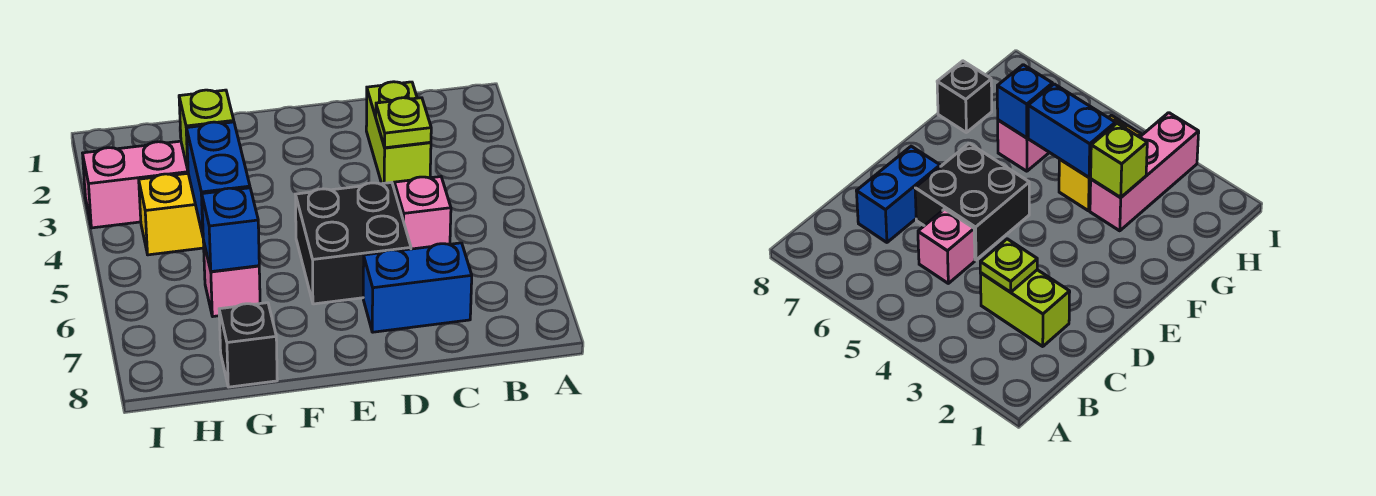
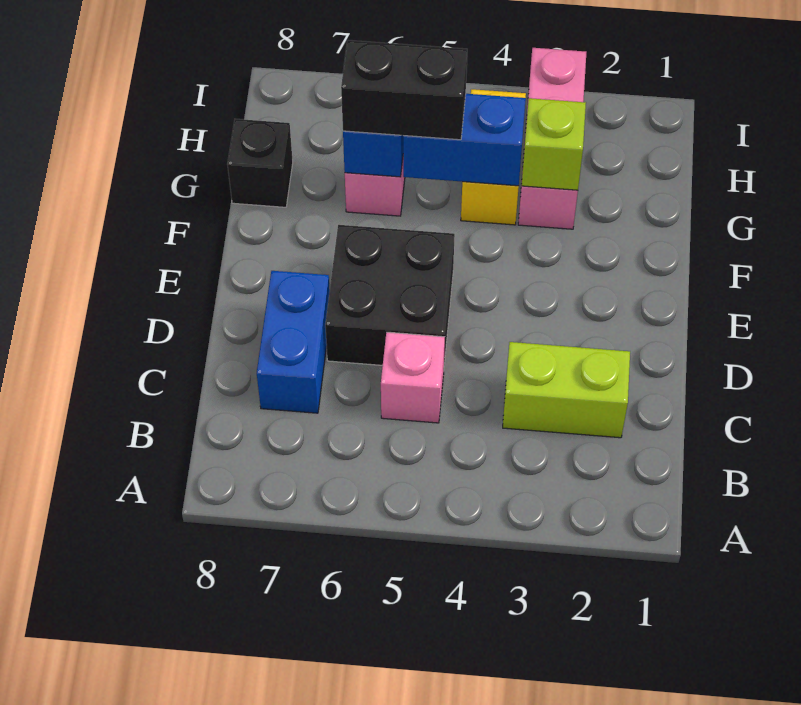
lime plate C3 level 2 -> none
none -> black brick G5:G6 level 3

